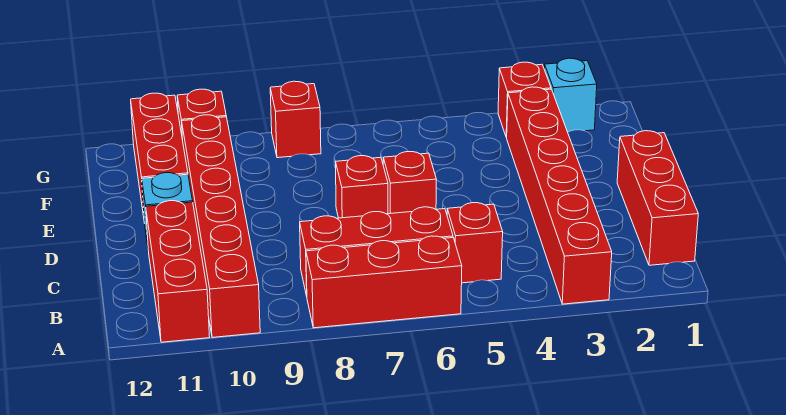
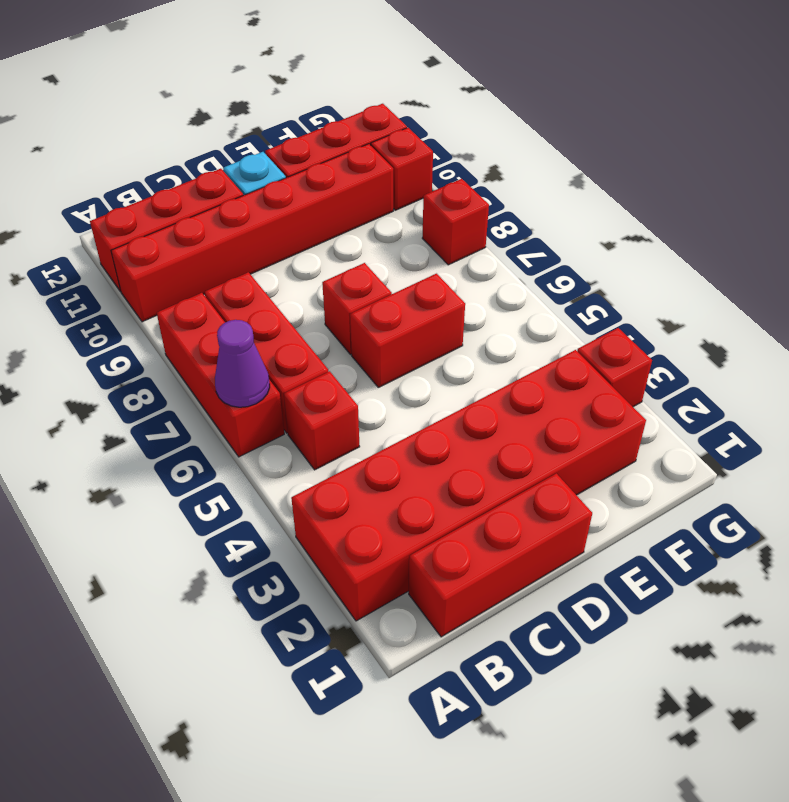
red brick A3:F3 level 1 -> red brick A2:F3 level 1
none -> purple cone A6 level 2
red brick D6 level 1 -> red brick D6:E6 level 1
cyan brick G2 level 1 -> none

